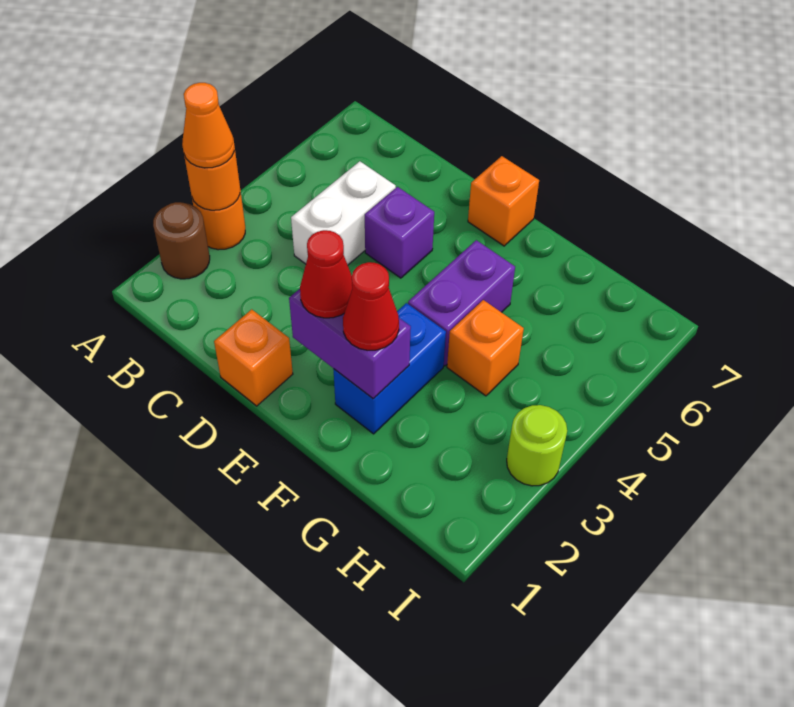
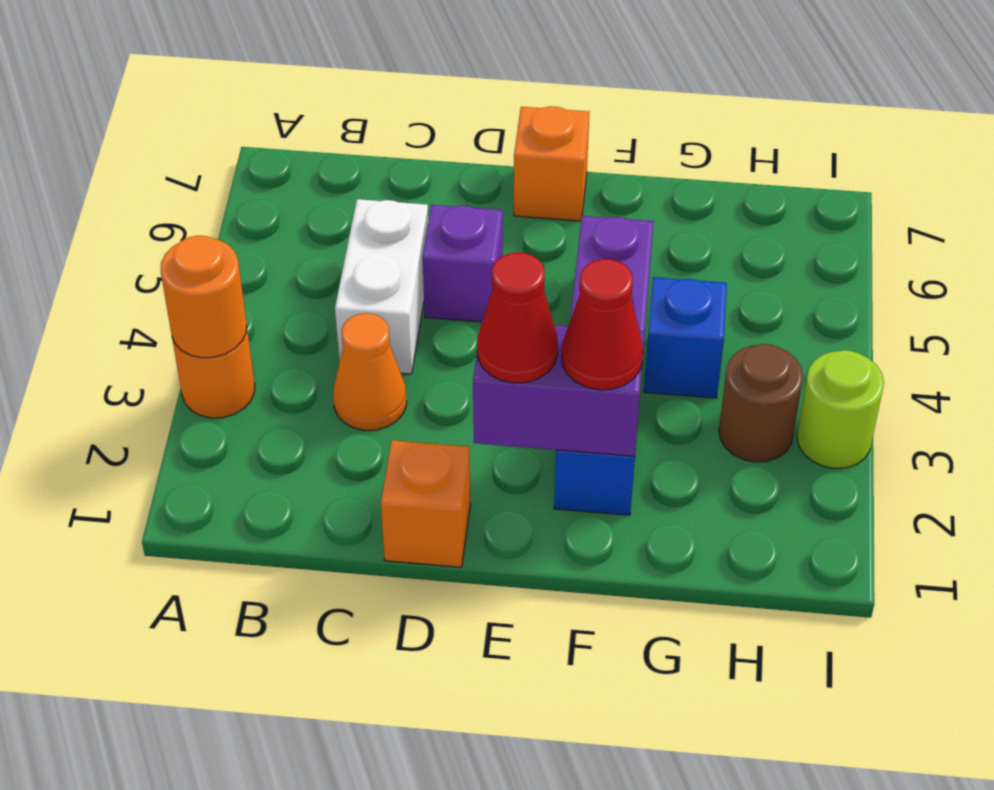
brown round brick A2 level 1 -> brown round brick H3 level 1
orange cone A3 level 3 -> orange cone C3 level 1
orange brick G4 level 1 -> blue brick G4 level 1

